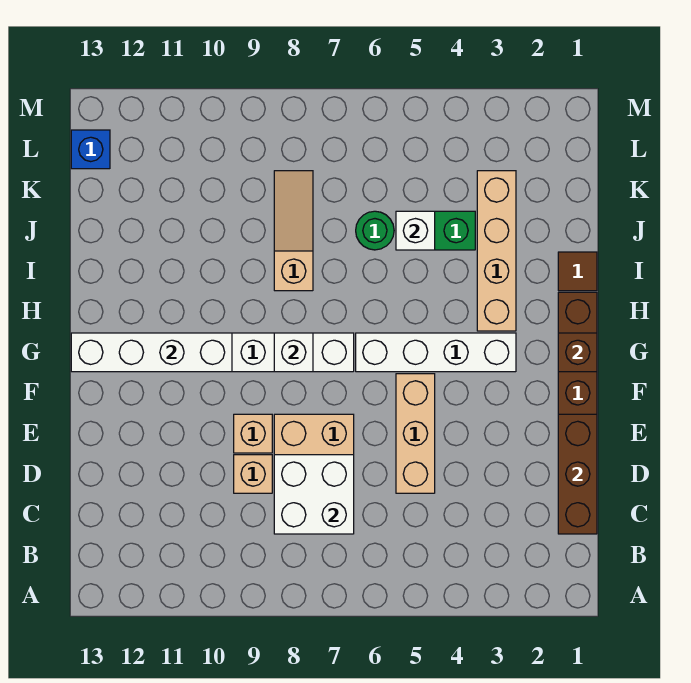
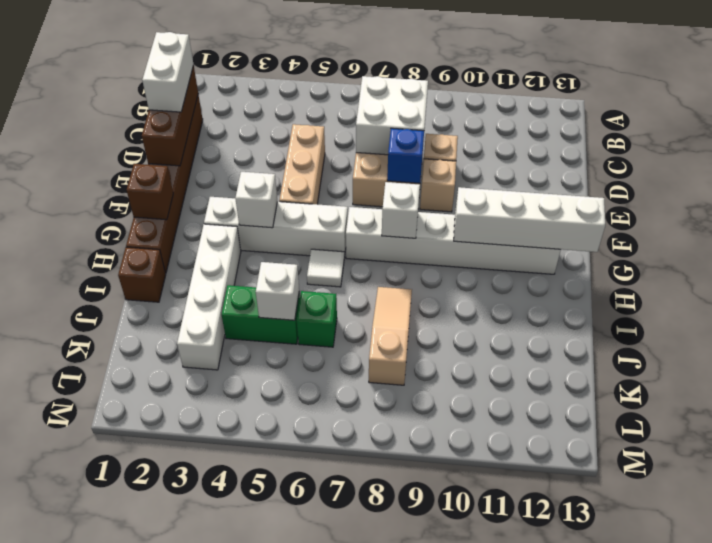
none -> white brick C1:D1 level 3
none -> white brick G4 level 2
tan brick H3:K3 level 1 -> white brick H3:K3 level 1
none -> white tile H6 level 1
brown tile I1 level 1 -> brown brick I1 level 1
tan slope I8:K8 level 1 top I -> tan slope I8:K8 level 1 top K
green round brick J6 level 1 -> green brick J6 level 1
blue brick L13 level 1 -> blue brick E8 level 2

